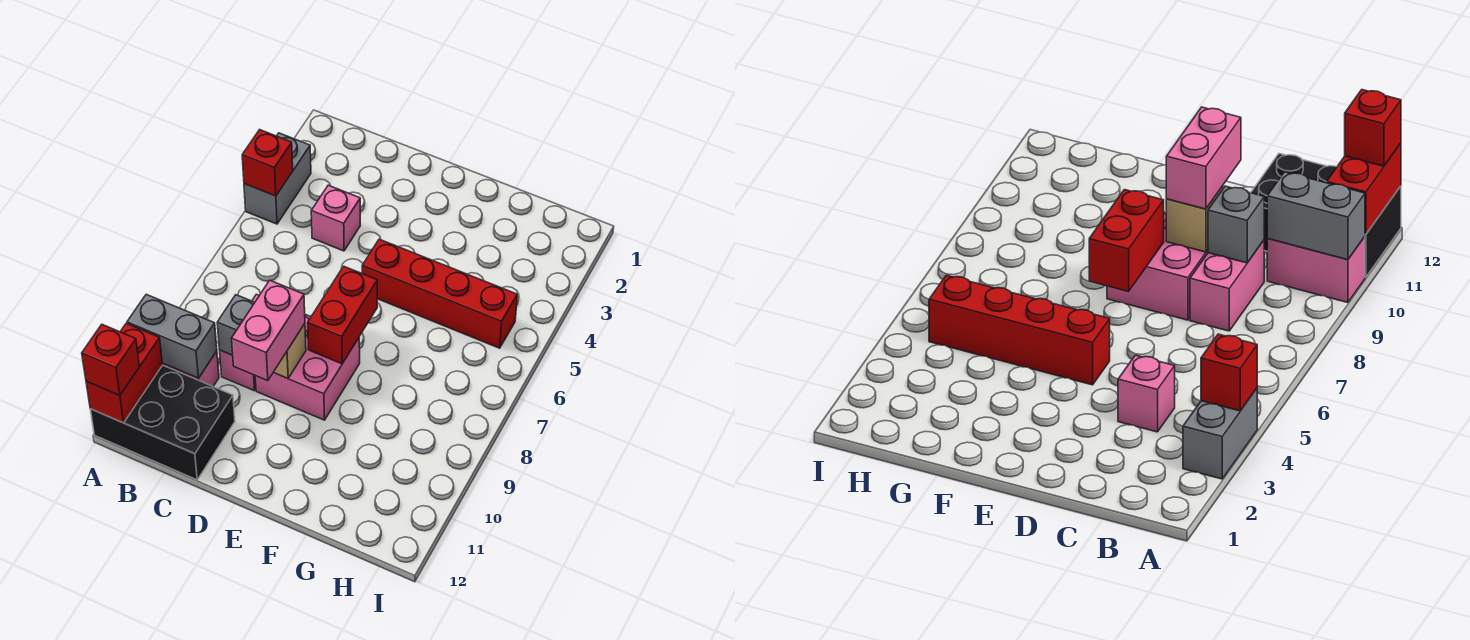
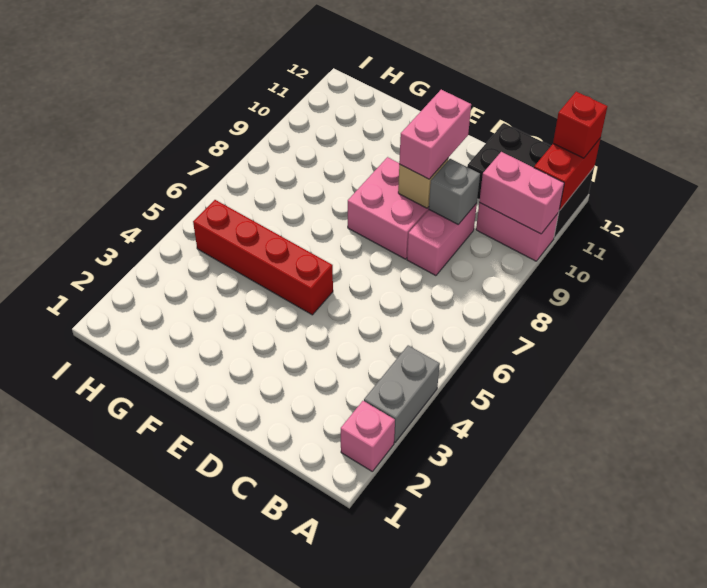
red brick A4 level 2 -> none
grey brick A10:B10 level 2 -> pink brick A10:B10 level 2
pink brick C4 level 1 -> pink brick A2 level 1
red brick E7:E8 level 2 -> none

